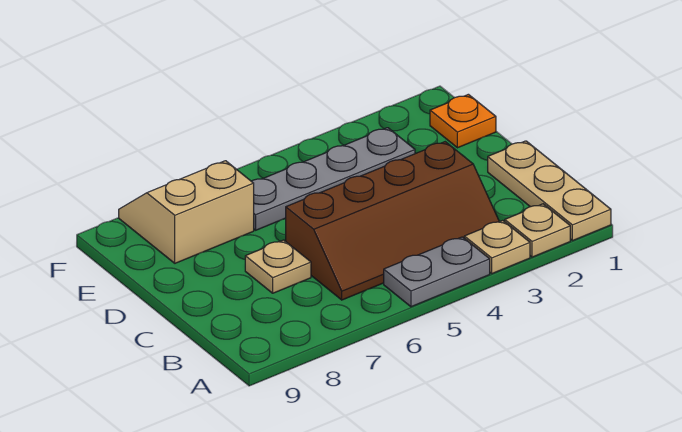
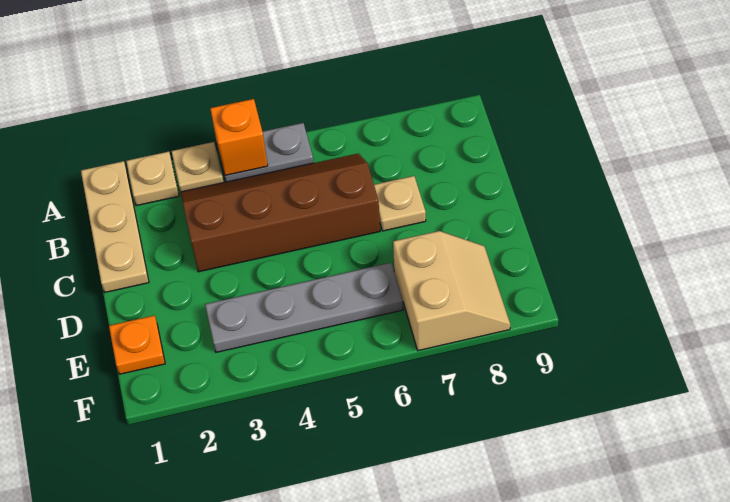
none -> orange brick A4 level 2
tan slope E7:F8 level 1 top E -> tan slope E7:F8 level 1 top 7

